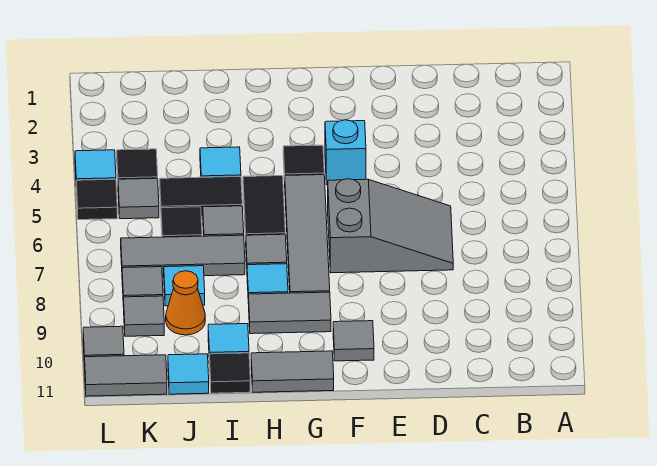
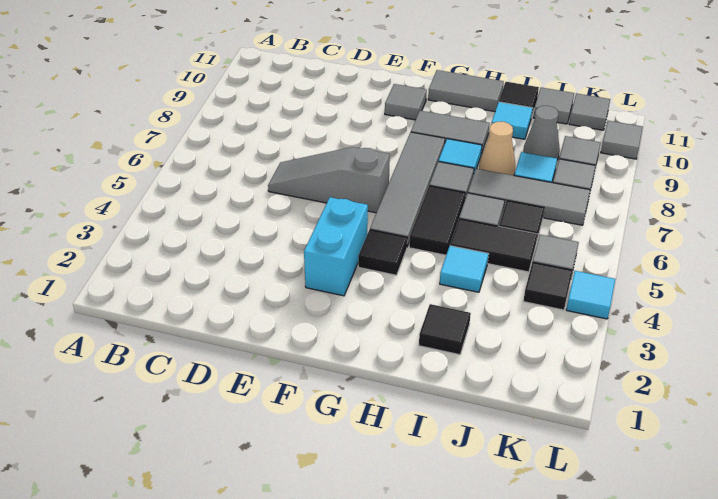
grey slope D6:F7 level 1 top F -> grey slope D6:F6 level 1 top F
cyan brick F4 level 1 -> cyan brick F3:F4 level 1
none -> tan cone I8 level 1
orange cone J9 level 1 -> grey cone J9 level 1
cyan tile J11 level 1 -> grey tile J11 level 1
grey tile K11:L11 level 1 -> grey tile K11 level 1
black tile L5 level 1 -> black tile I2 level 1

